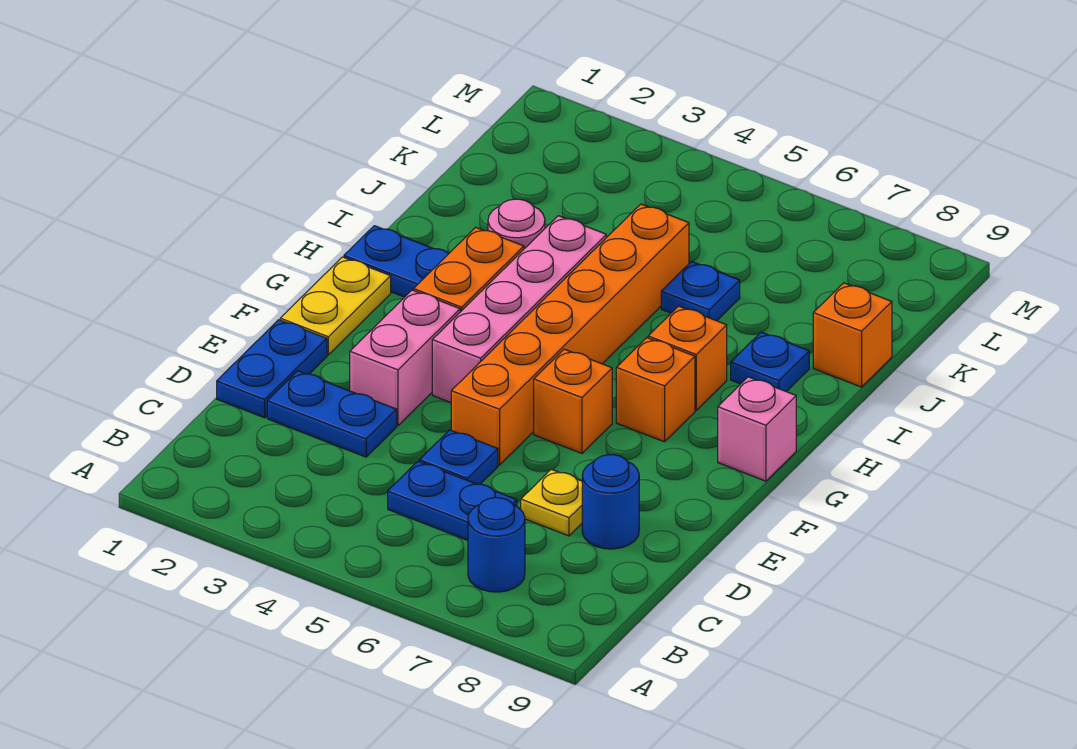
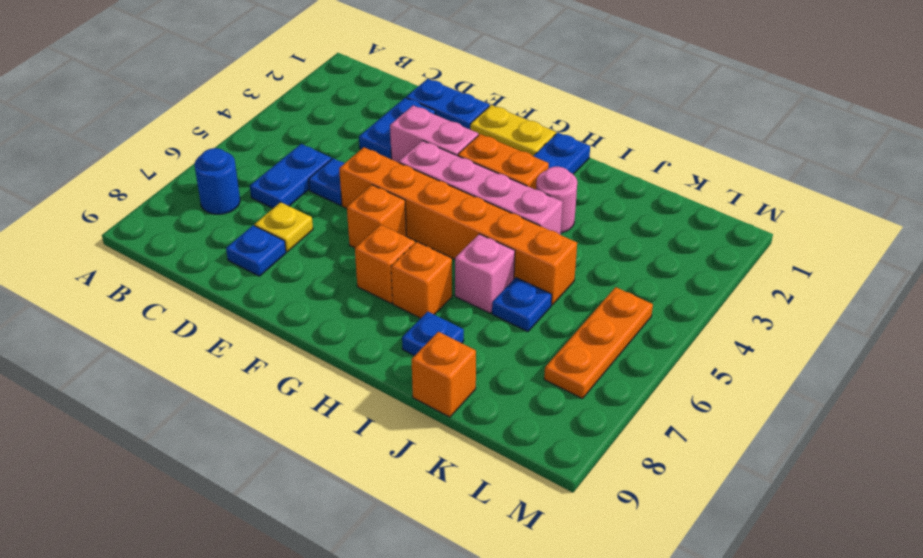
blue round brick D8 level 1 -> blue plate D8 level 1
pink brick G9 level 1 -> pink brick I6 level 1
none -> orange plate L5:L7 level 1

